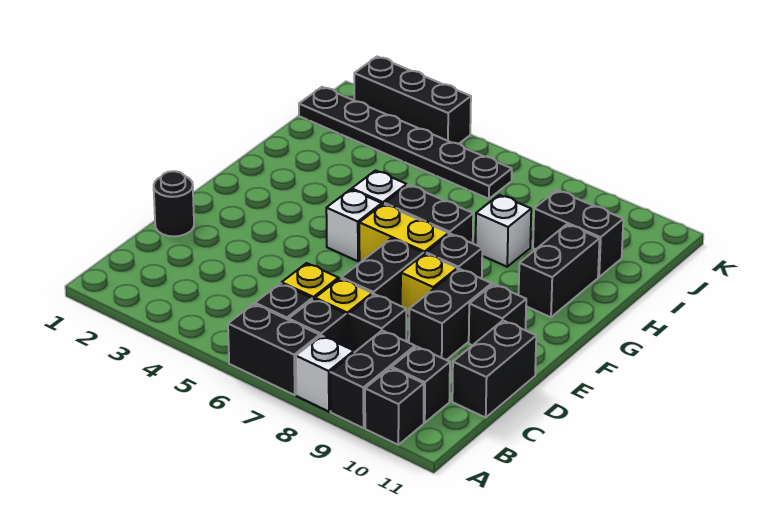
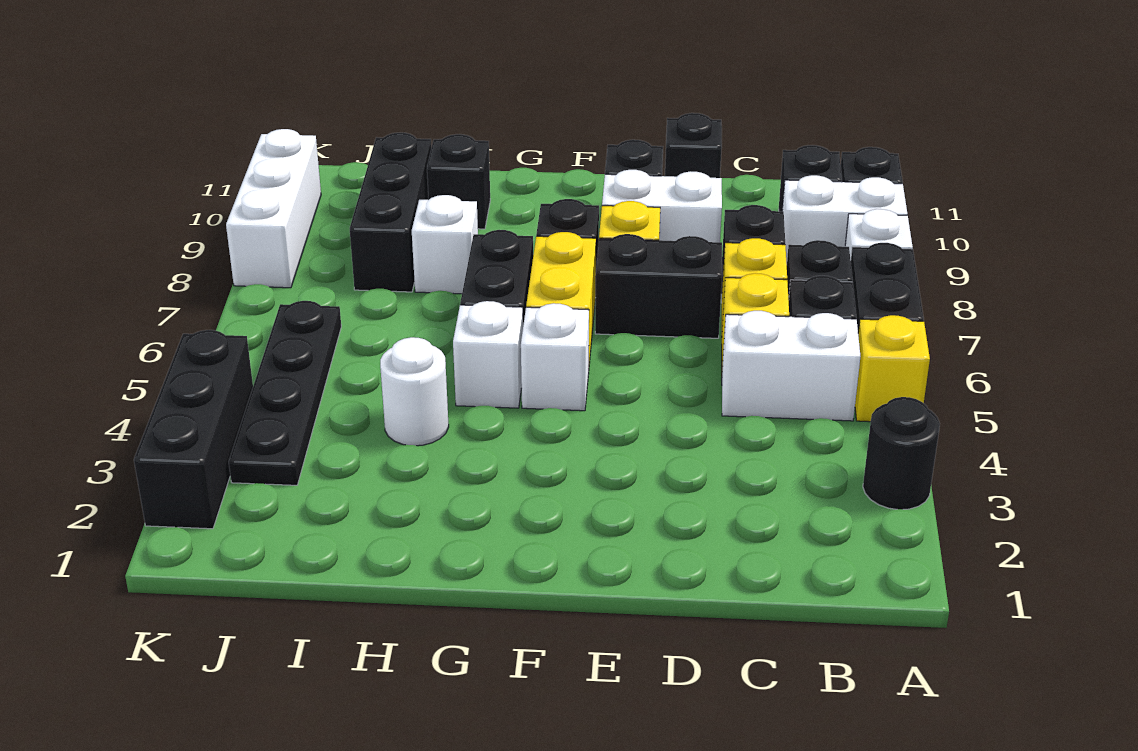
none -> yellow brick A5 level 1
black brick A9:B9 level 1 -> white brick A9:B9 level 1
none -> white brick B5:C5 level 1
black brick C11:D11 level 1 -> black brick D11 level 1
black round brick D1 level 1 -> black round brick A3 level 1
black brick D9:E9 level 1 -> white brick D9:E9 level 1
black brick G10:H10 level 1 -> black brick H10 level 1
none -> white round brick H4 level 1
black brick I9:I10 level 1 -> black brick I8:I10 level 1
black plate J1:J6 level 1 -> black plate J3:J6 level 1
none -> white brick K8:K10 level 1

